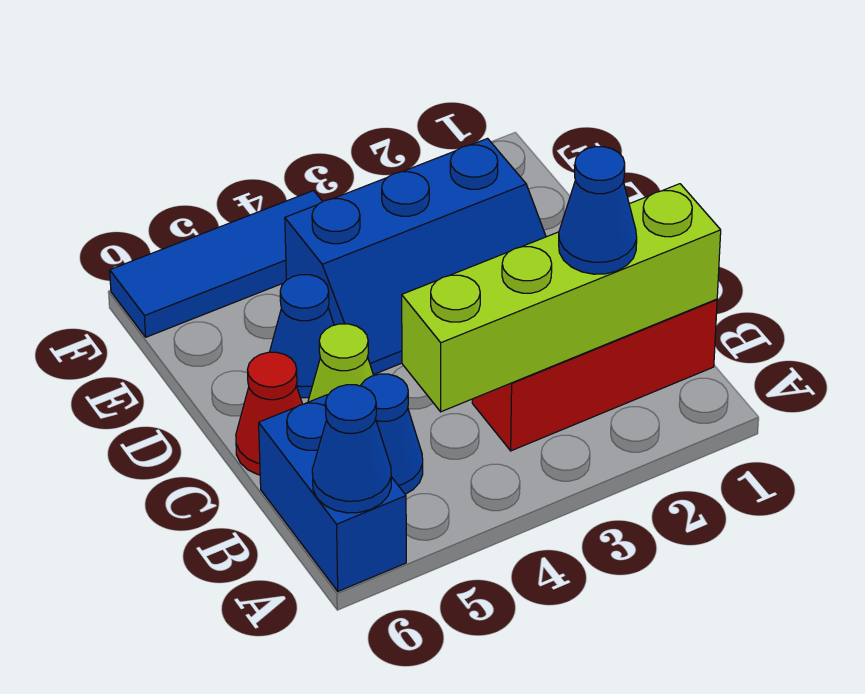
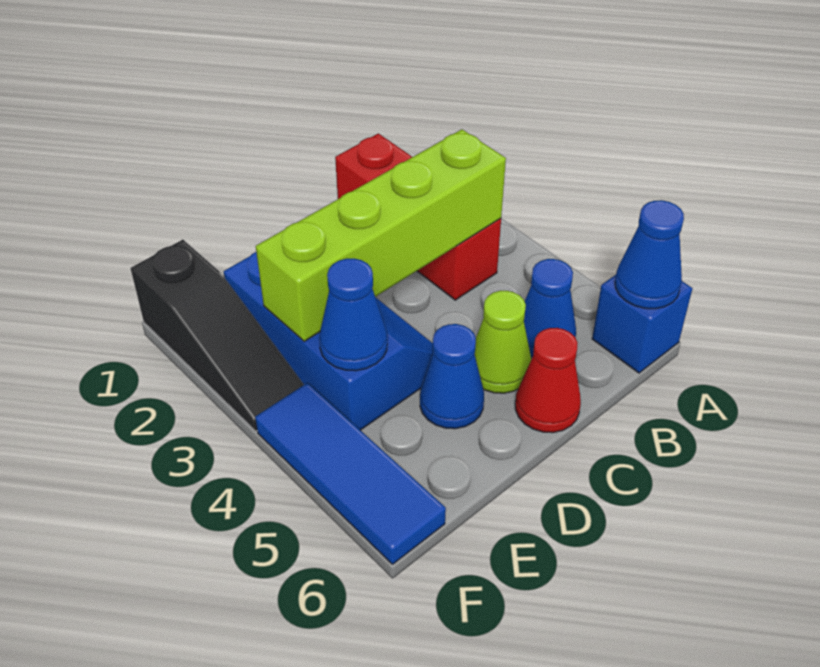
blue brick A6:B6 level 1 -> blue brick A6 level 1
lime brick B1:B4 level 2 -> lime brick B3:E3 level 2
blue cone B2 level 3 -> blue cone E4 level 2
none -> black slope F1:F3 level 1 top 1

